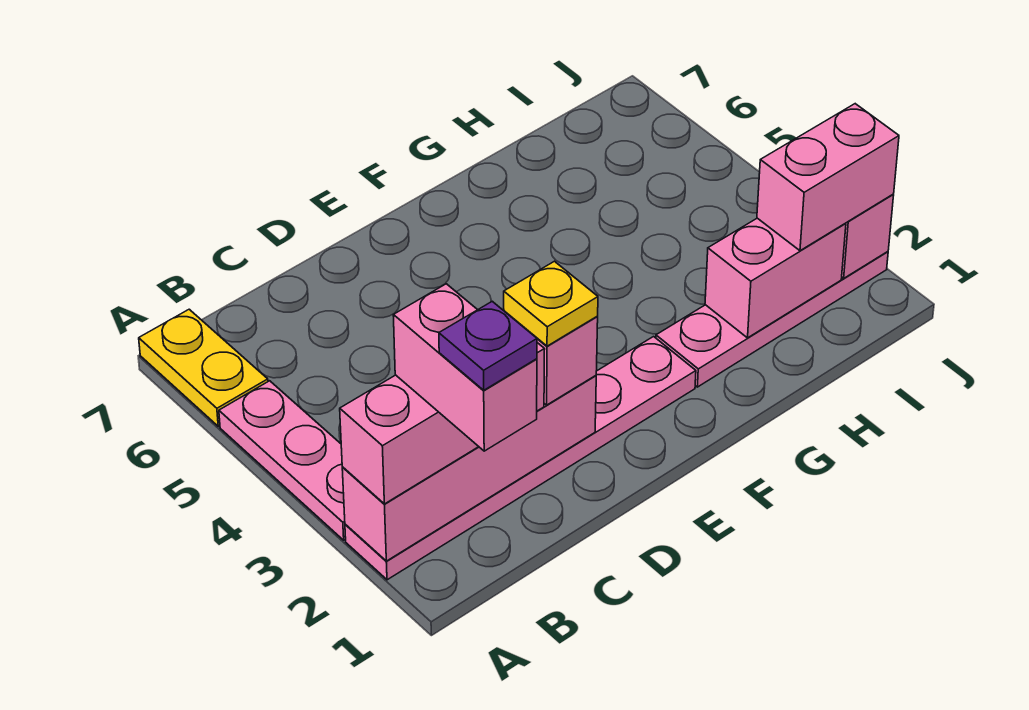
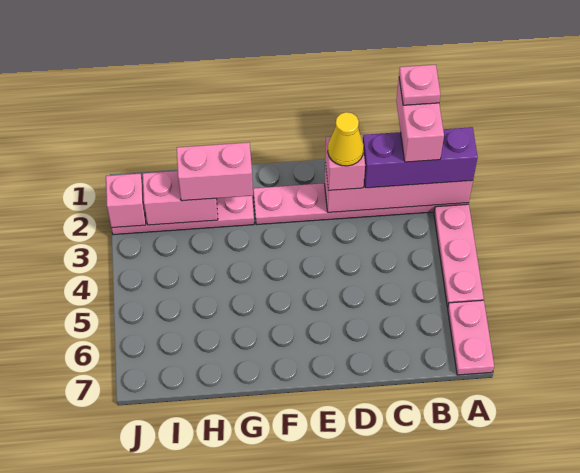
pink brick A2:C2 level 3 -> purple brick A2:C2 level 3
yellow plate A6:A7 level 1 -> pink plate A6:A7 level 1
purple plate B1 level 5 -> pink plate B1 level 5
yellow plate D2 level 4 -> yellow cone D2 level 4
pink brick I2:J2 level 3 -> pink brick G2:H2 level 3

